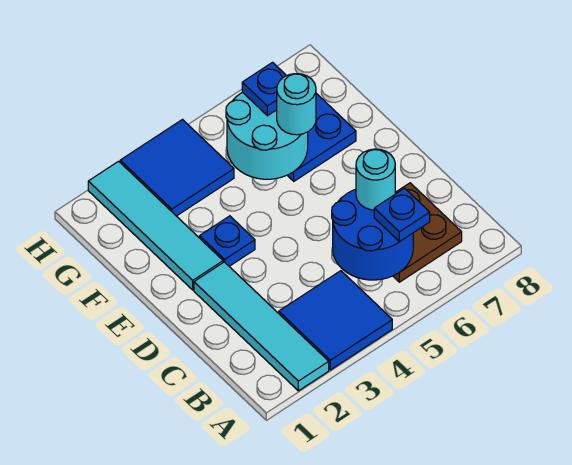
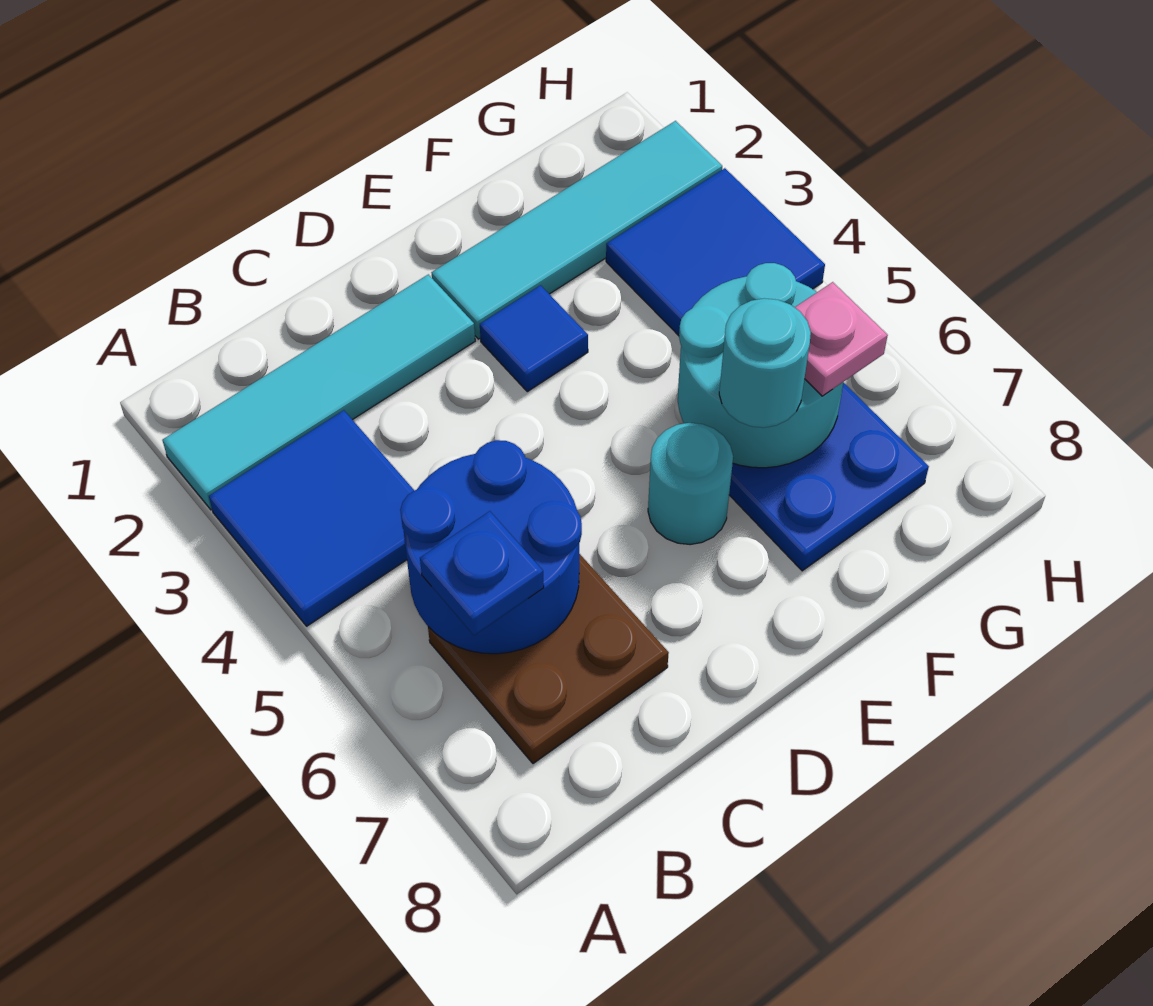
cyan round brick C6 level 3 -> cyan round brick E6 level 1
blue plate E3 level 1 -> blue tile E3 level 1
blue plate G6 level 3 -> pink plate G6 level 3

